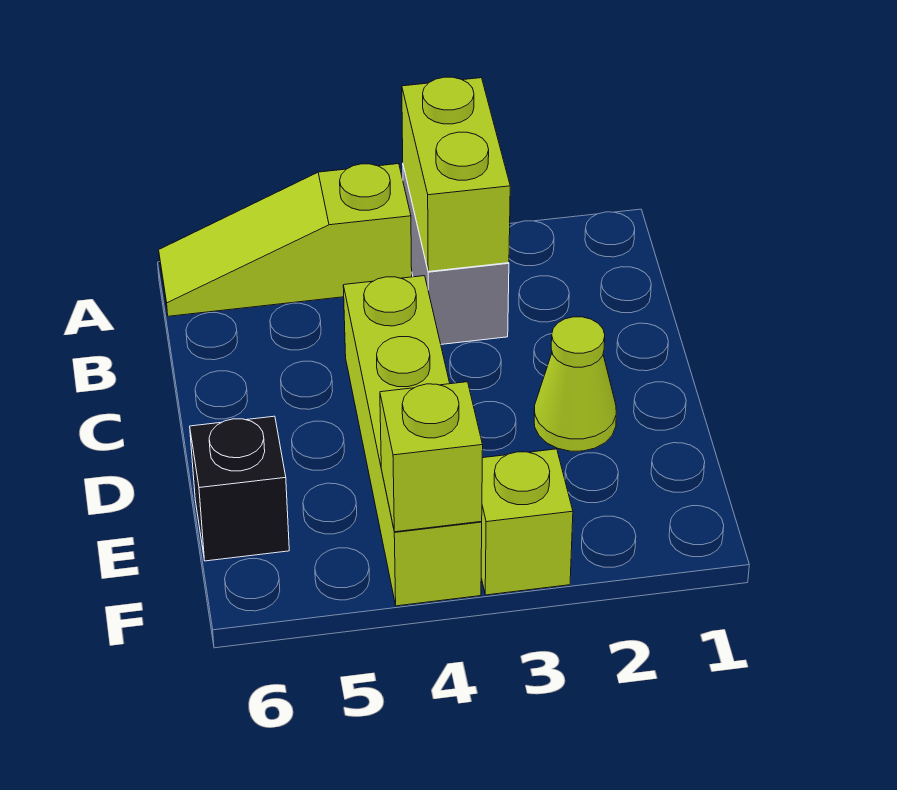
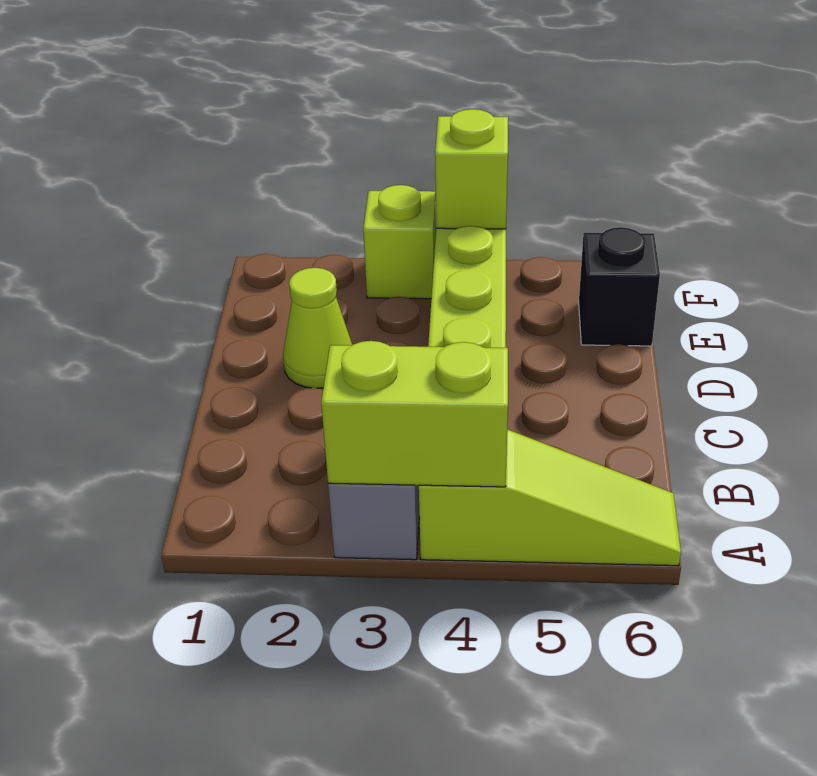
lime brick A3:B3 level 2 -> lime brick A3:A4 level 2

